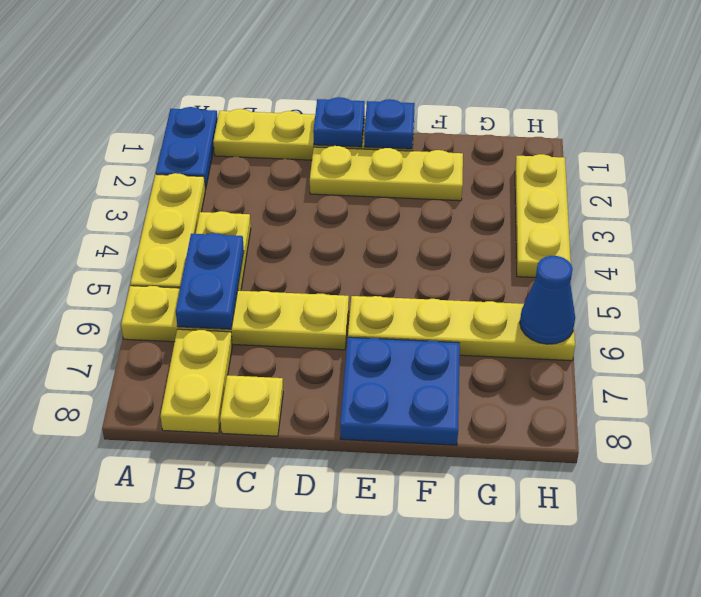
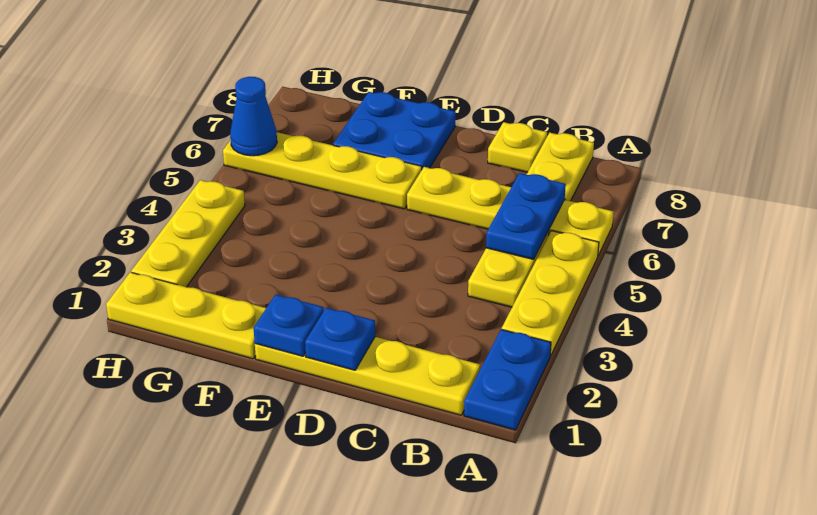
yellow plate D2:F2 level 1 -> yellow plate F1:H1 level 1

